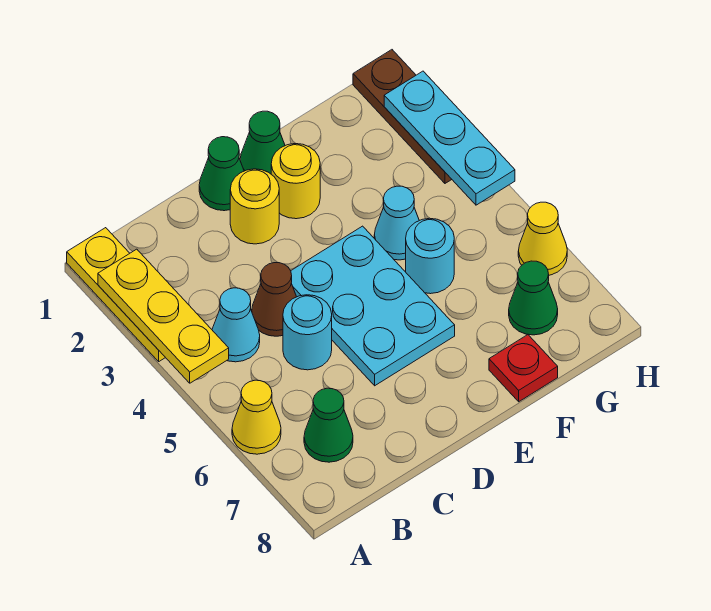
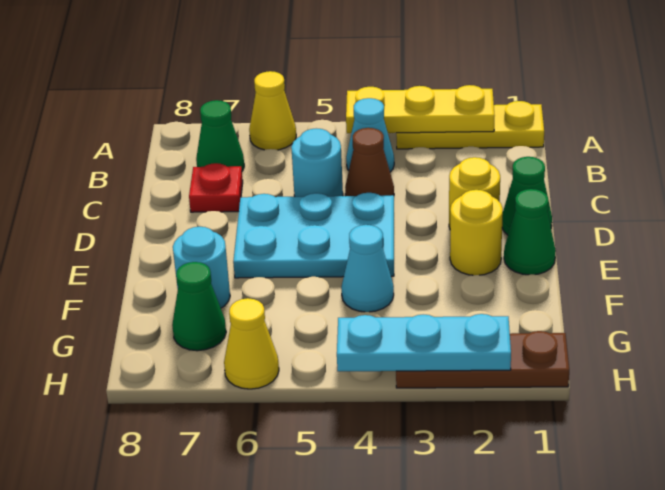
cyan round brick F5 level 1 -> cyan round brick F7 level 1
red plate F8 level 1 -> red plate C7 level 1

